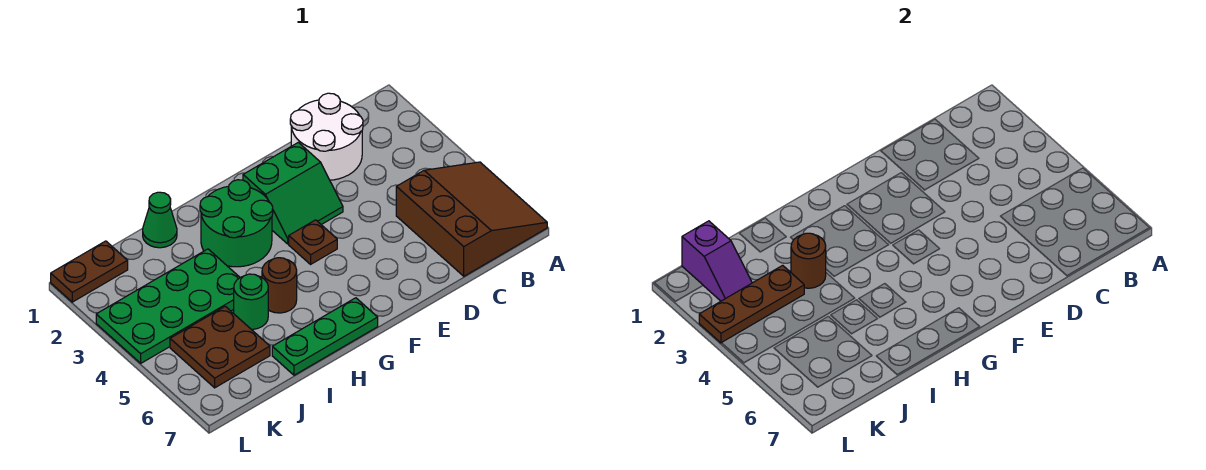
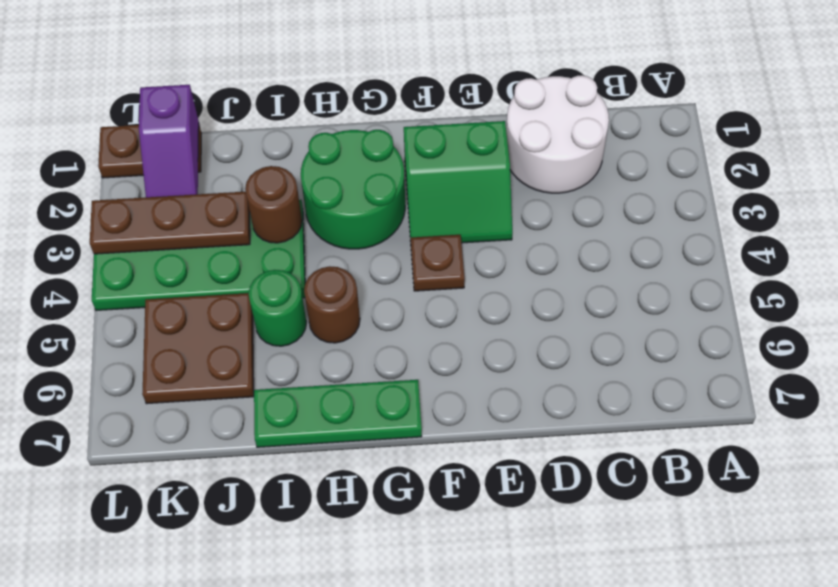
brown slope A5:C7 level 1 top C -> none
green cone I1 level 1 -> none

